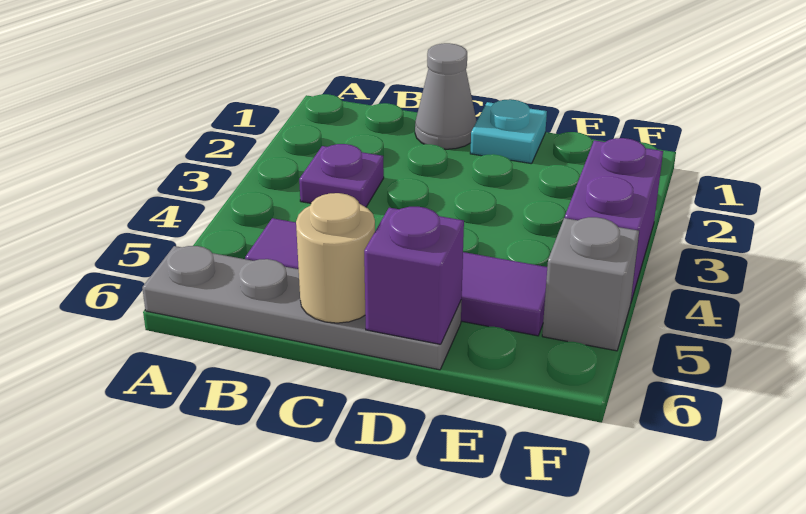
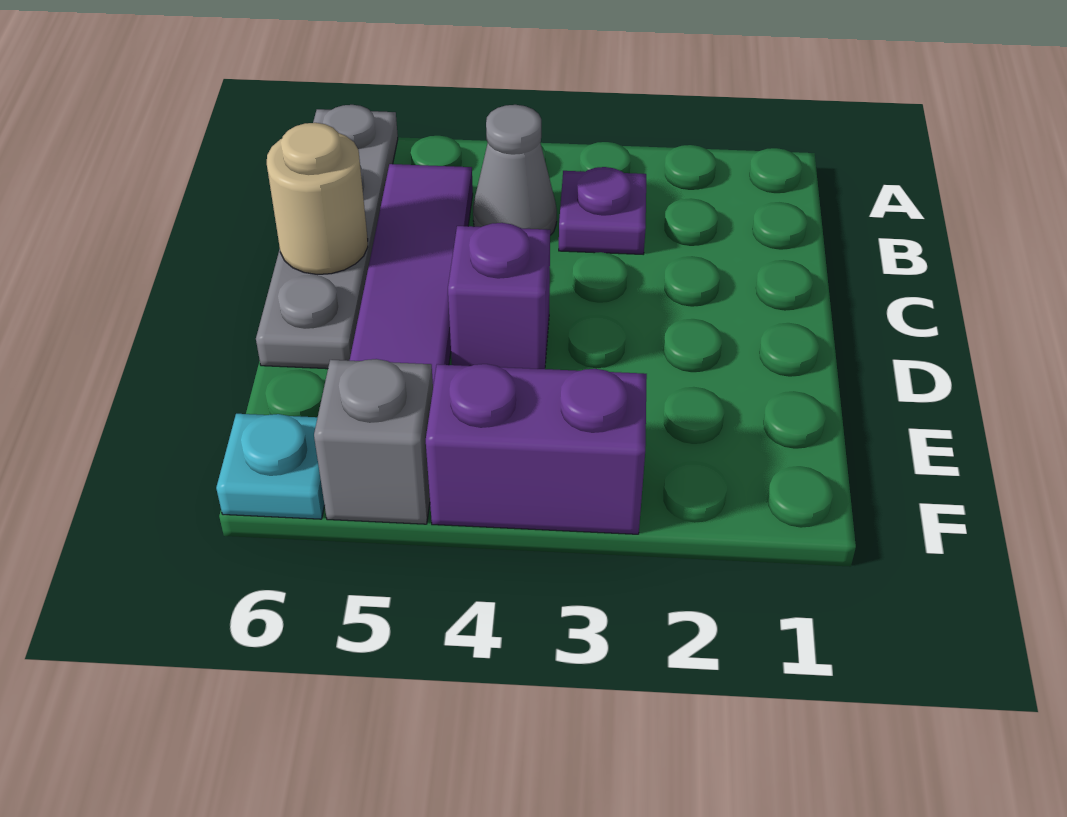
grey cone C1 level 1 -> grey cone B4 level 1
cyan plate D1 level 1 -> cyan plate F6 level 1
purple brick D6 level 2 -> purple brick D4 level 1

